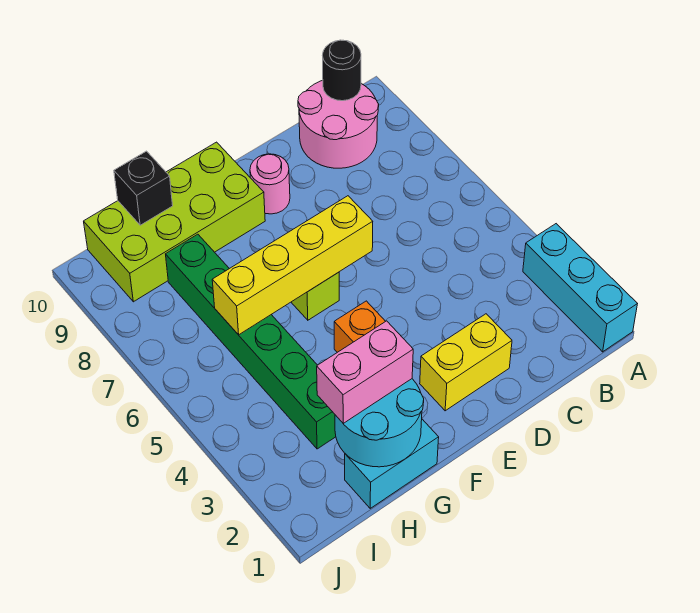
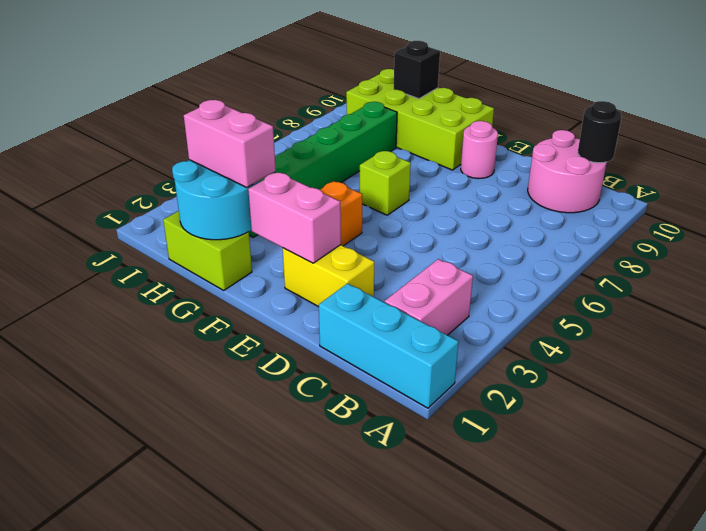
cyan brick A1:A3 level 1 -> cyan brick A1:C1 level 1
none -> pink brick B2:B3 level 1
none -> pink brick E2:F2 level 2
yellow brick E6:H6 level 2 -> none
cyan brick G1:H1 level 1 -> lime brick G1:H1 level 1

